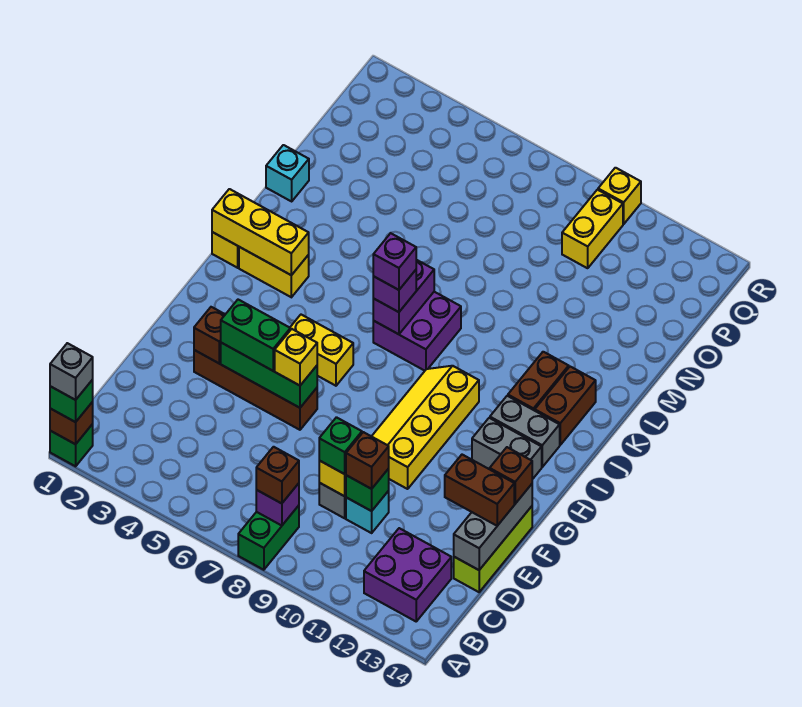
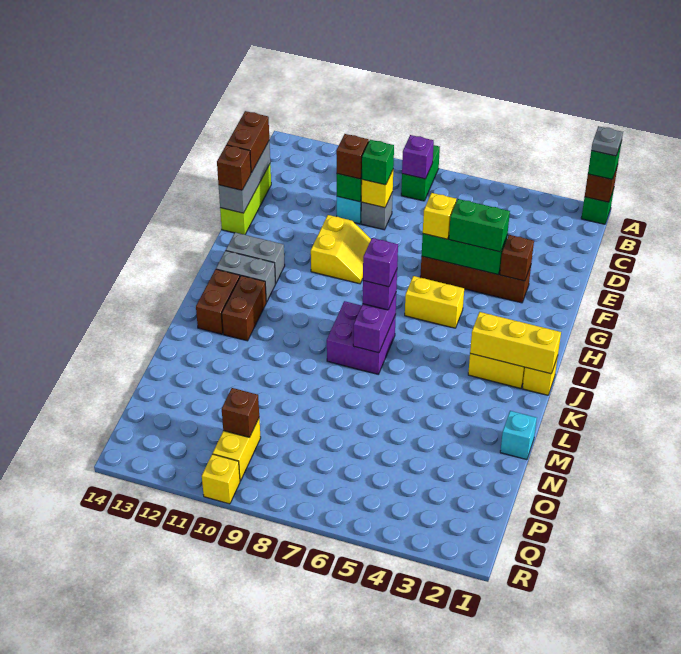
grey brick A1 level 4 -> grey plate A1 level 4
brown brick B8 level 3 -> brown brick P10 level 2
purple brick B12:C13 level 1 -> none
brown brick E13:E14 level 3 -> brown brick D14:E14 level 3
yellow slope F9:I10 level 1 top 10 -> yellow slope F9:G10 level 1 top 10

